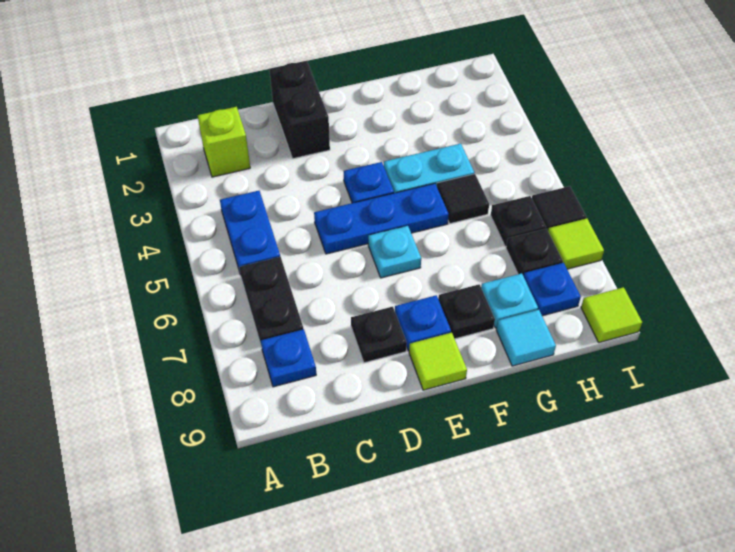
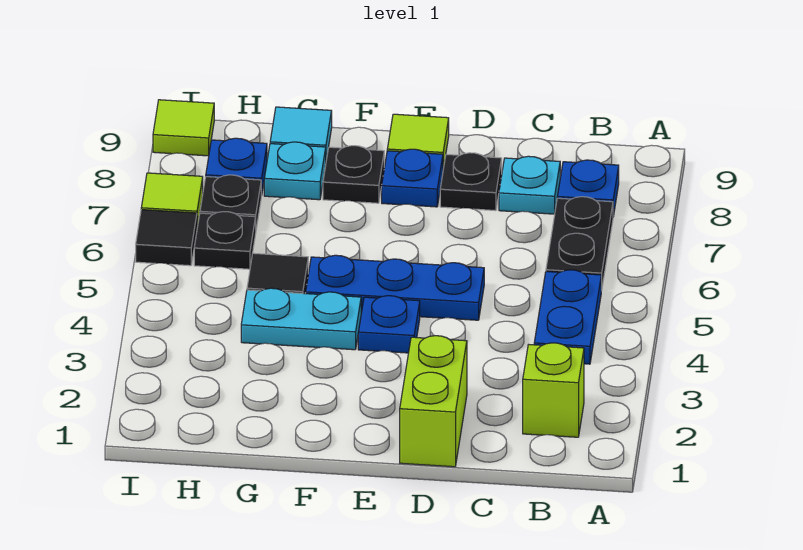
black brick D1:D2 level 1 -> lime brick D1:D2 level 1
cyan plate E6 level 1 -> cyan plate C8 level 1

